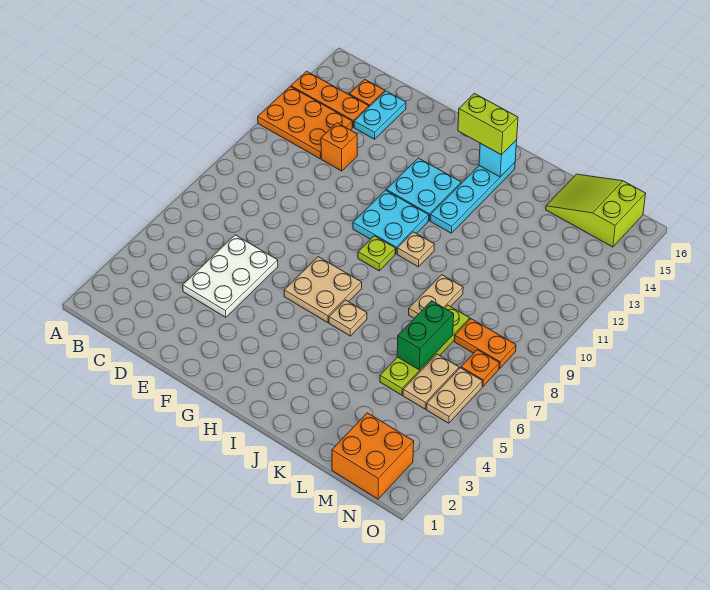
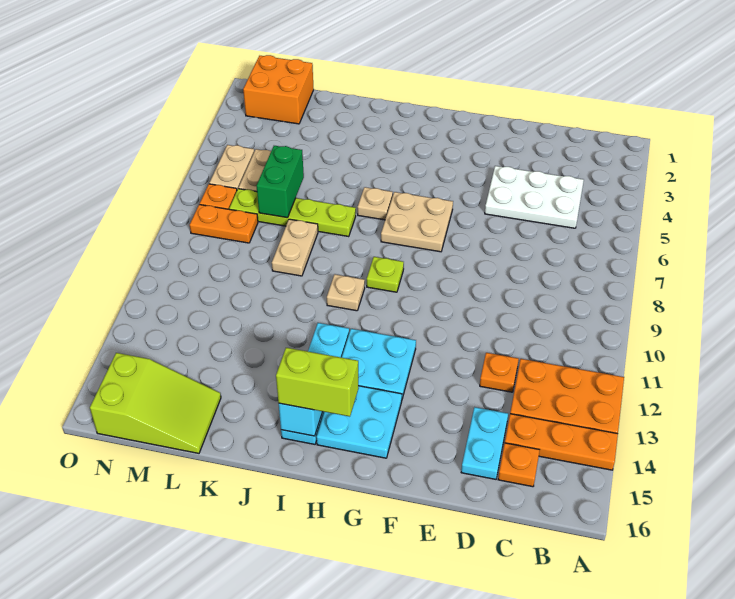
white plate D4:E6 level 1 -> white plate C4:E5 level 1
orange brick D12 level 1 -> orange plate D12 level 1
cyan plate G10:H11 level 1 -> cyan plate G14:H15 level 1
lime plate L5:L8 level 1 -> lime plate J7:M7 level 1

